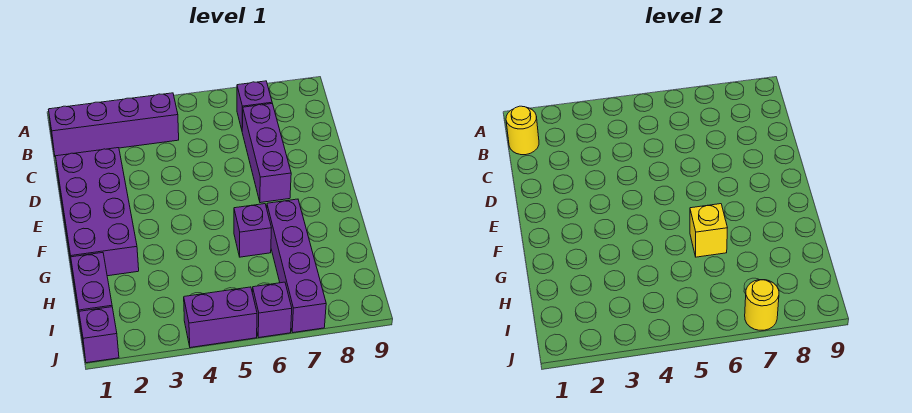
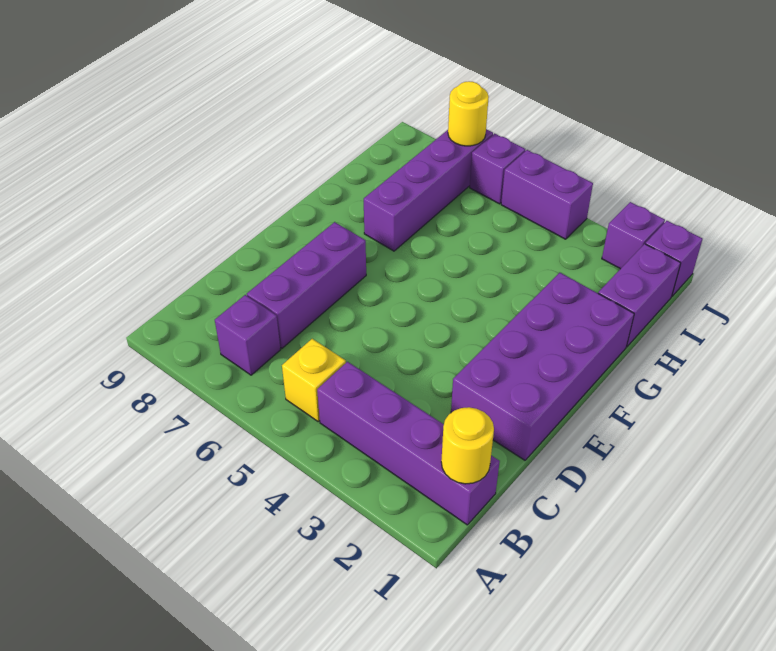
purple brick G6 level 1 -> purple brick J2 level 1
yellow brick G6 level 2 -> yellow brick B5 level 1

